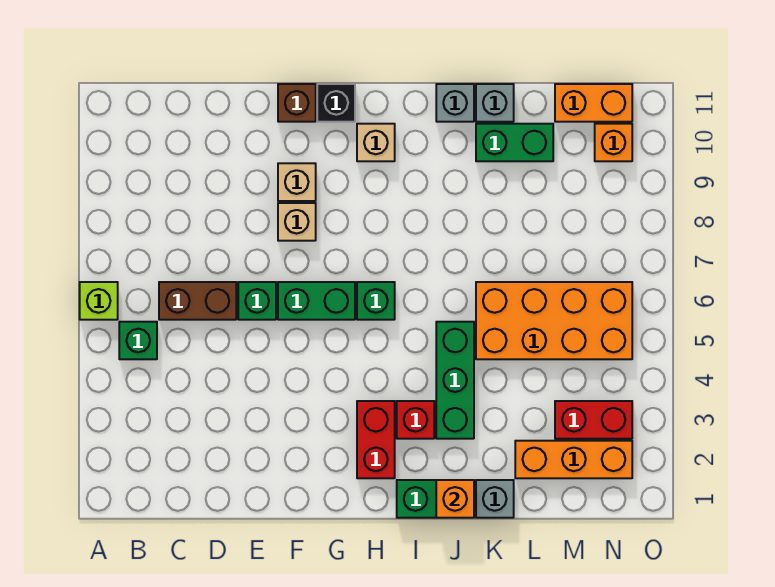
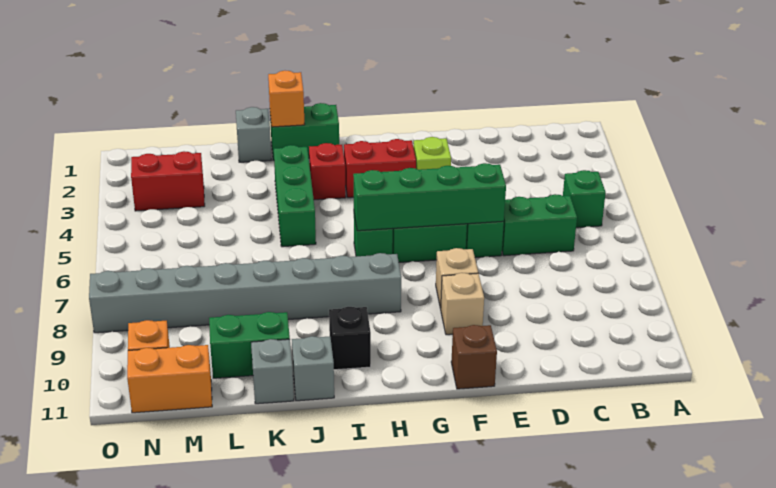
lime brick A6 level 1 -> lime brick F3 level 1
brown brick C6:D6 level 1 -> green brick C6:D6 level 1
none -> green brick E6:H6 level 2
black brick G11 level 1 -> black brick I10 level 1
red brick H2:H3 level 1 -> red brick G3:H3 level 1
none -> grey brick H8:O8 level 1
tan brick H10 level 1 -> none
orange brick K5:N6 level 1 -> none
orange brick L2:N2 level 1 -> none

